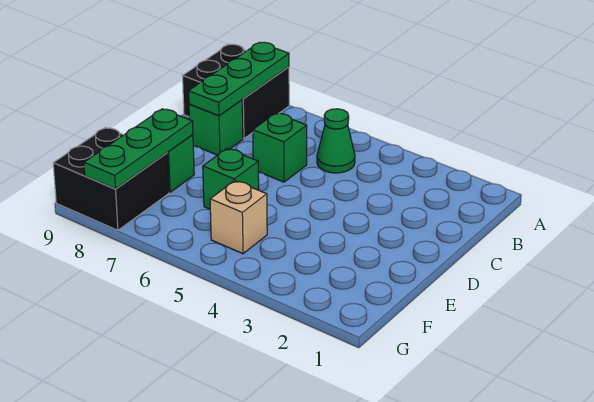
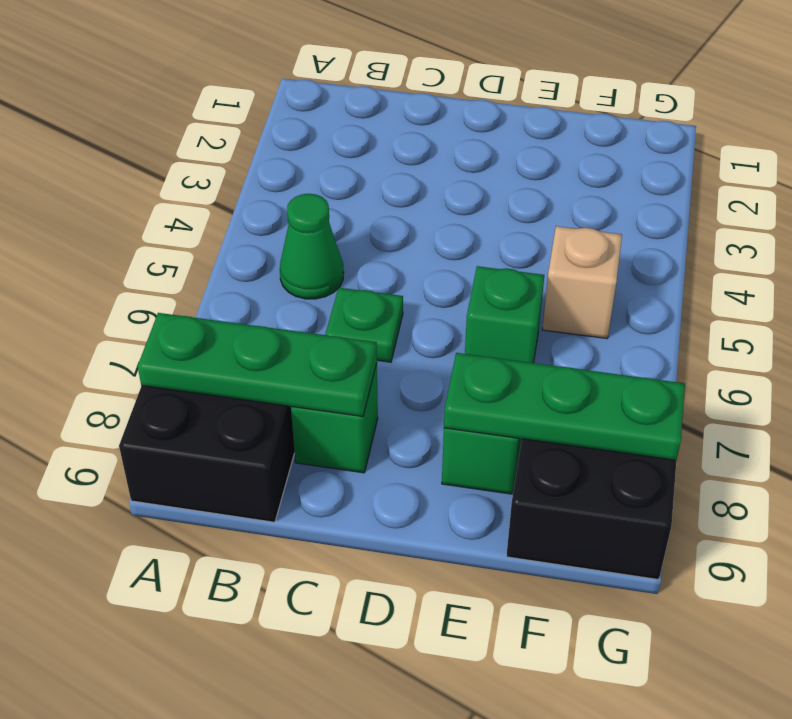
green brick C6 level 1 -> green plate C6 level 1

